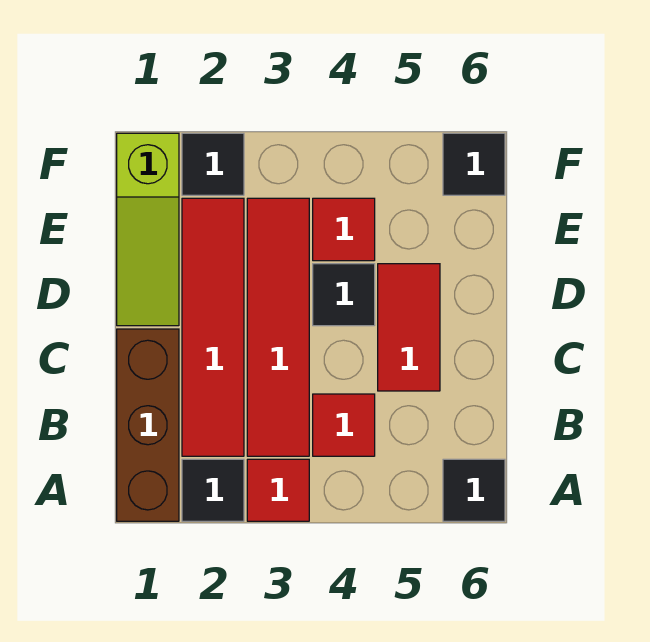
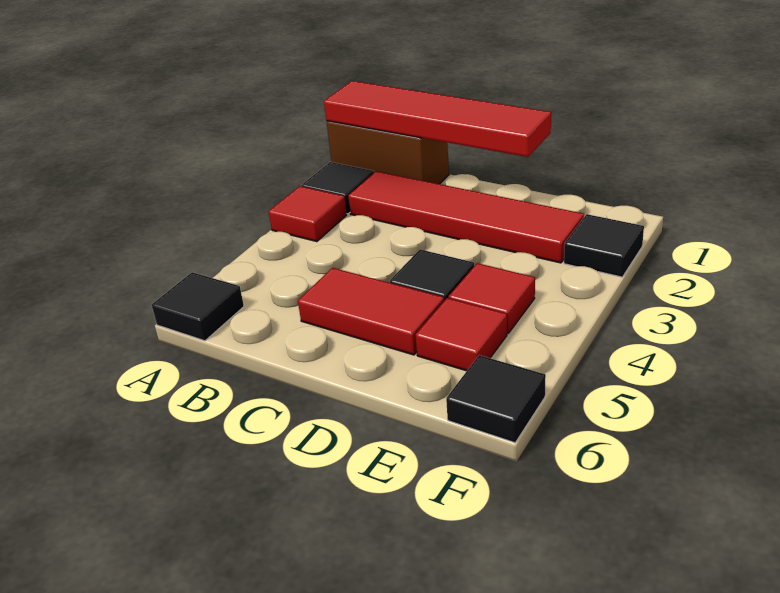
brown brick A1:C1 level 1 -> brown brick A1:B1 level 1
red tile B3:E3 level 1 -> red tile A1:D1 level 2
red tile B4 level 1 -> red tile E5 level 1
lime slope D1:F1 level 1 top F -> none

